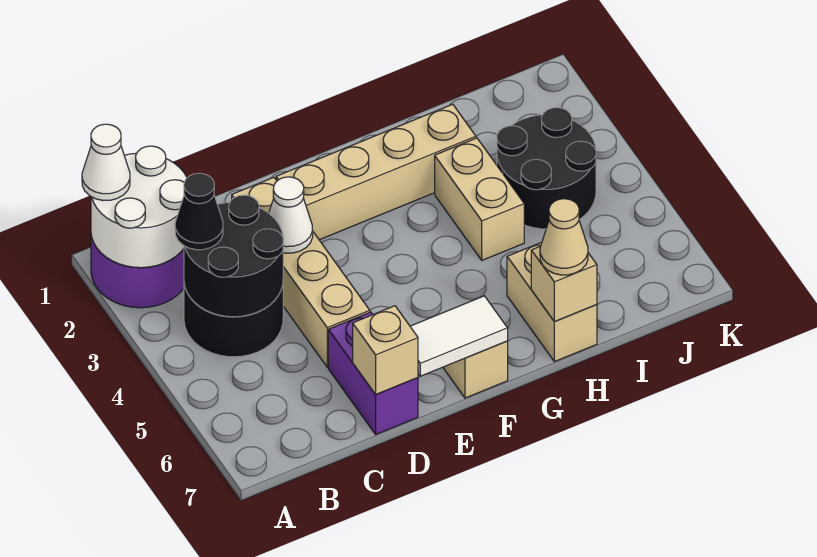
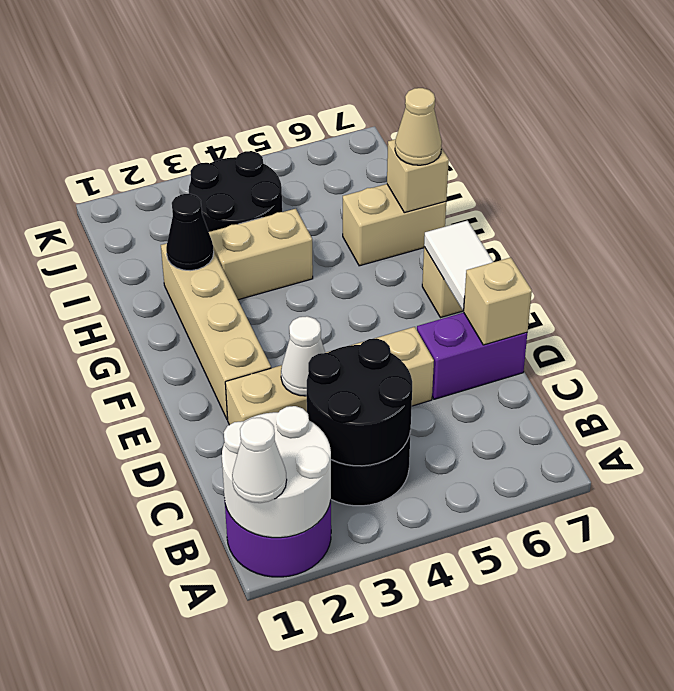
black cone B3 level 3 -> black cone H2 level 2

